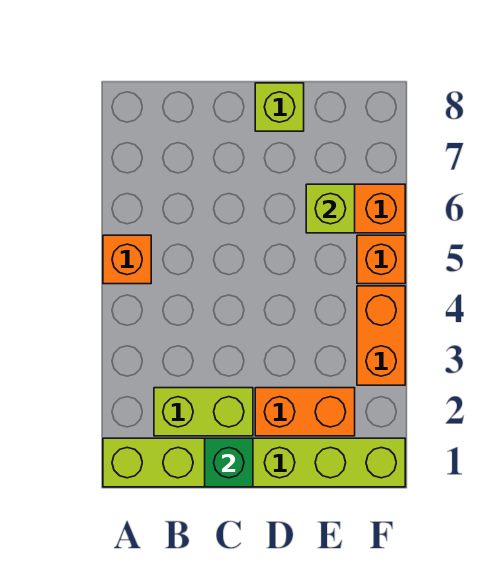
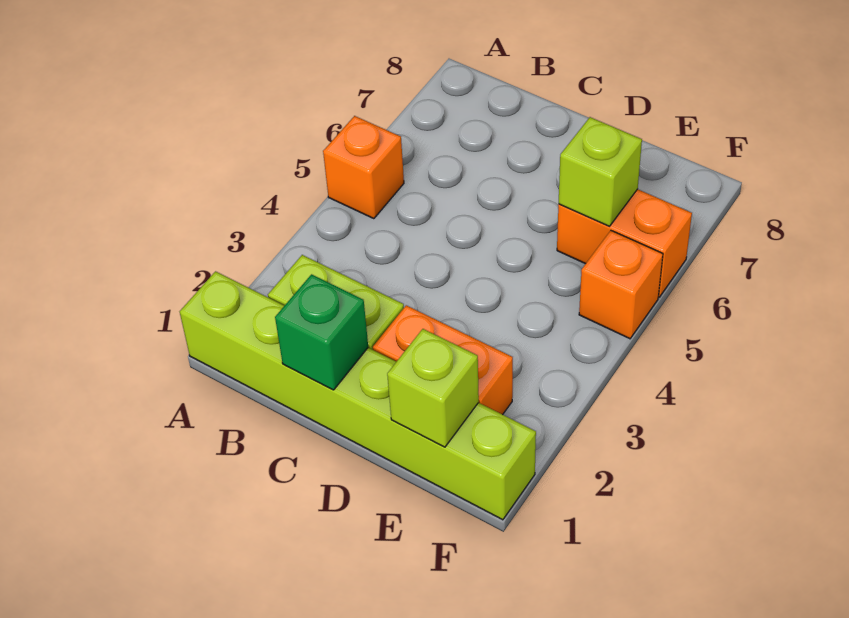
lime brick D8 level 1 -> lime brick E1 level 2
orange brick F3:F4 level 1 -> none

